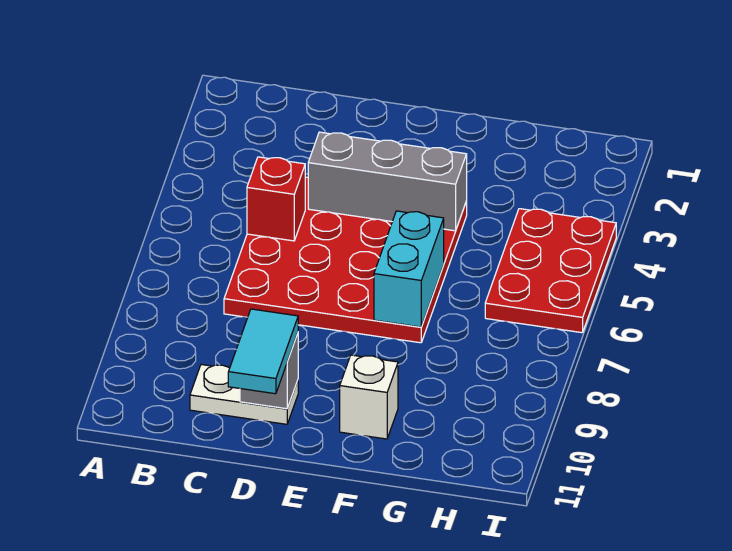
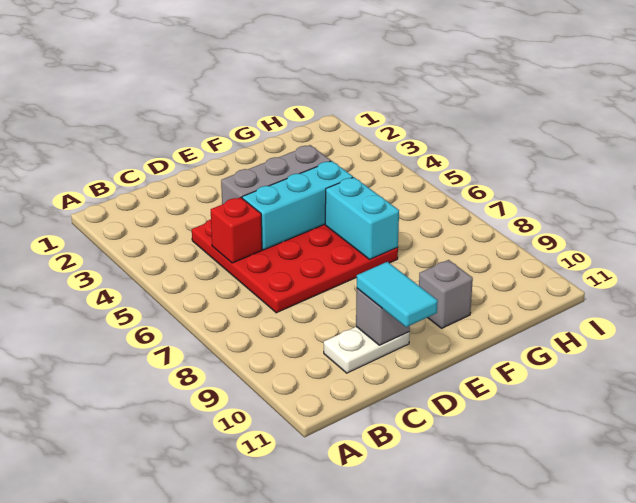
none -> cyan brick D5:F5 level 2
white brick F10 level 1 -> grey brick F10 level 1
red plate H4:I6 level 1 -> none

